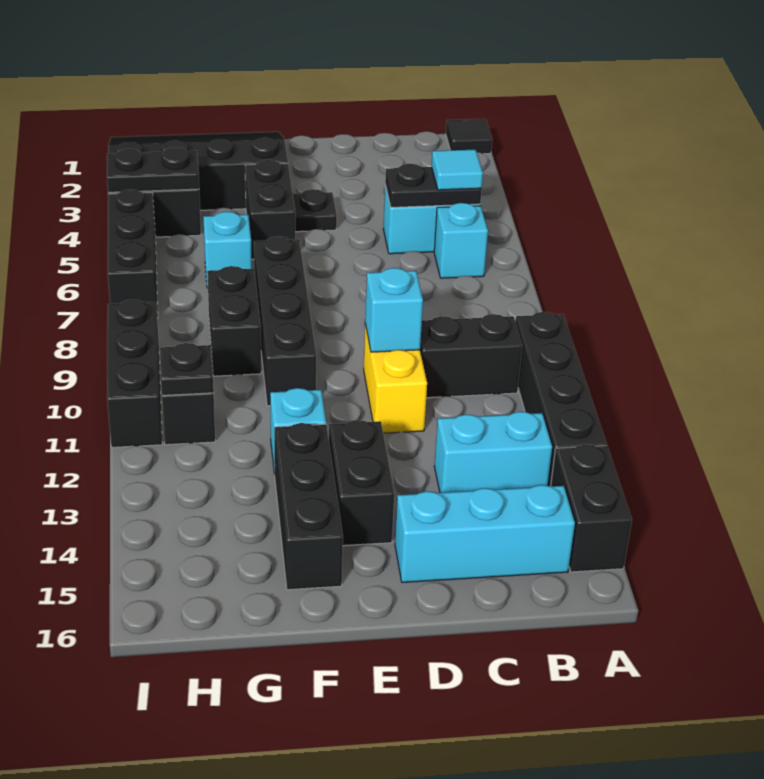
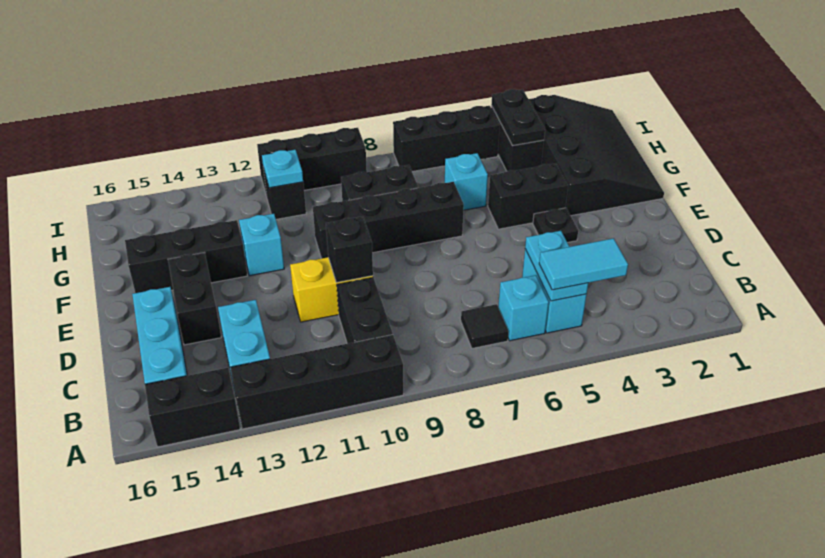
black tile A1 level 1 -> black tile B7 level 1
black plate B5:C5 level 2 -> cyan plate B5:C5 level 2
cyan tile B5 level 3 -> cyan tile B4:B5 level 3
cyan brick D10 level 2 -> black brick D10 level 2
black brick E13:E14 level 1 -> black brick D14:E14 level 1
black plate H11 level 2 -> cyan plate H11 level 2

